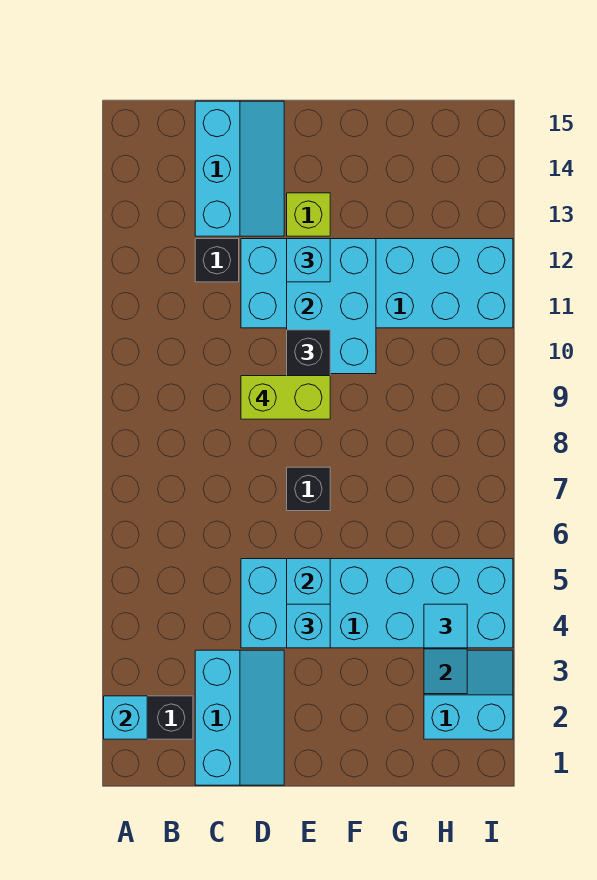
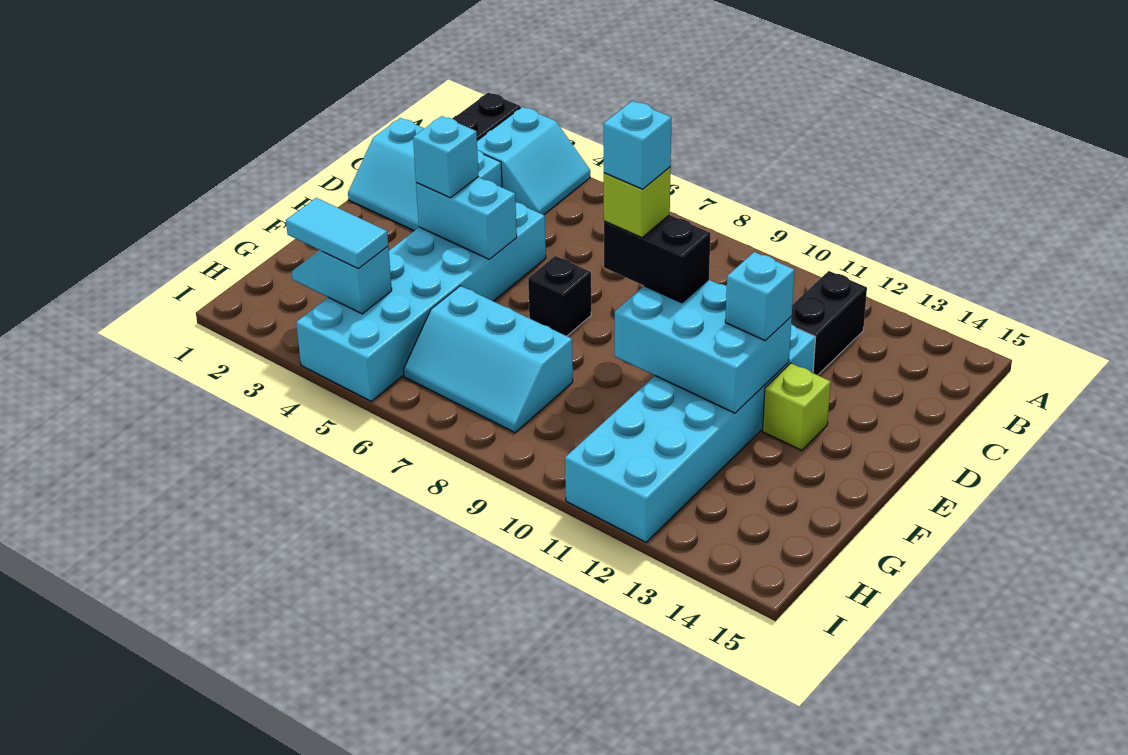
cyan brick A2 level 2 -> cyan brick E9 level 5
black brick C12 level 1 -> black brick B12:C12 level 1
cyan slope C13:D15 level 1 top C -> cyan slope G6:H8 level 1 top G
lime brick D9:E9 level 4 -> lime brick E9 level 4
cyan slope H2:I3 level 1 top 2 -> cyan slope A3:B4 level 1 top 3
cyan tile H4 level 3 -> cyan tile H3:H4 level 3

